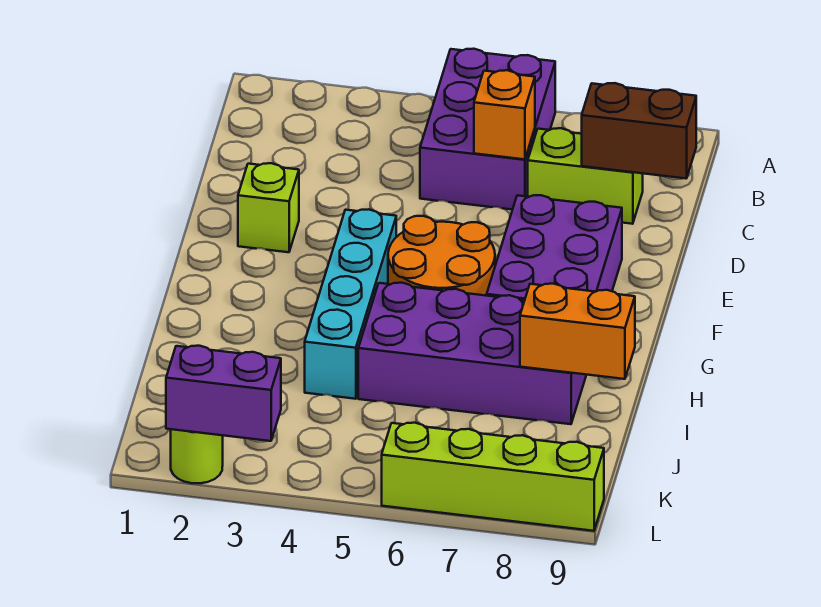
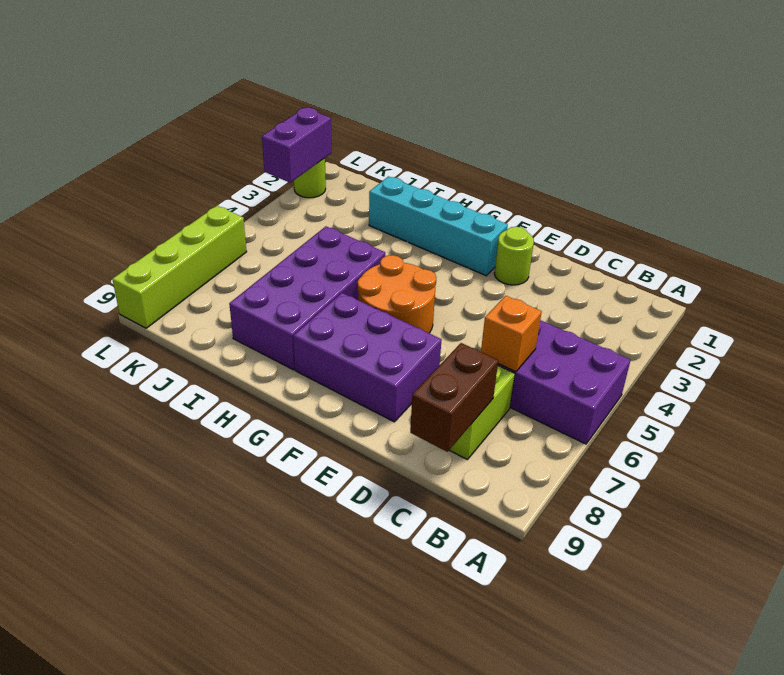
lime brick E2 level 1 -> lime round brick E2 level 1
cyan brick F4:I4 level 1 -> cyan brick F2:I2 level 1
orange brick I8:I9 level 2 -> none

